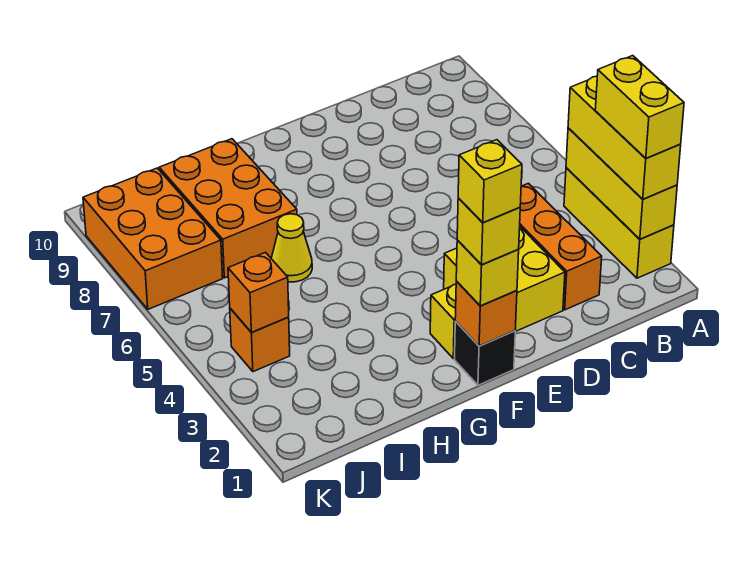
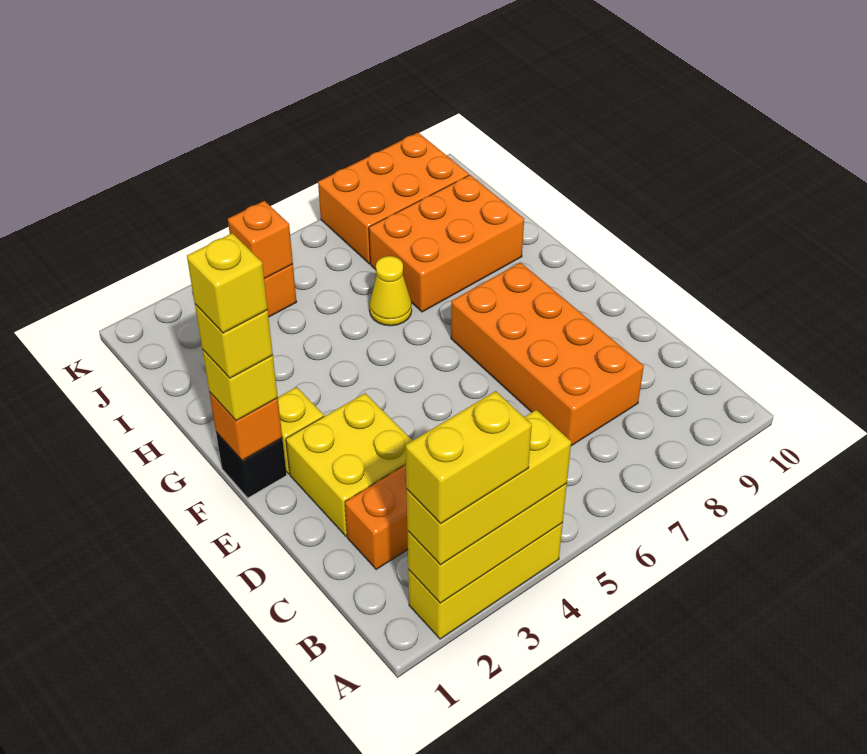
none -> orange brick C7:F8 level 1

